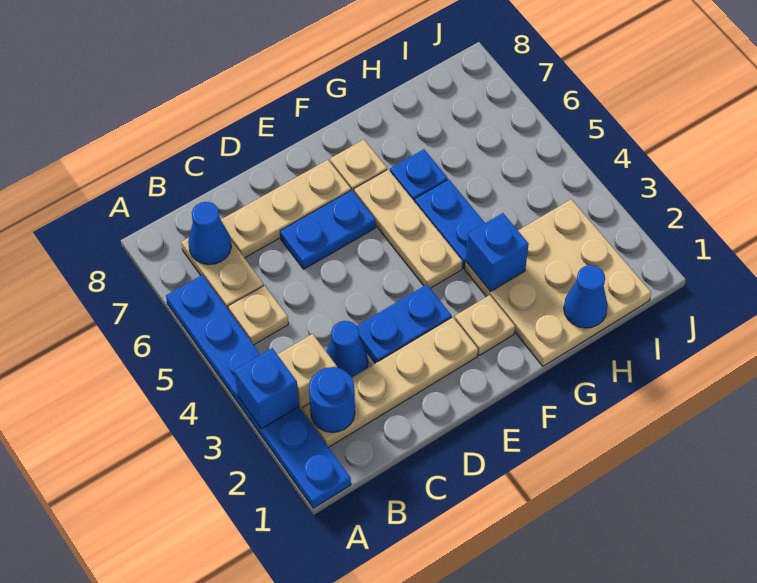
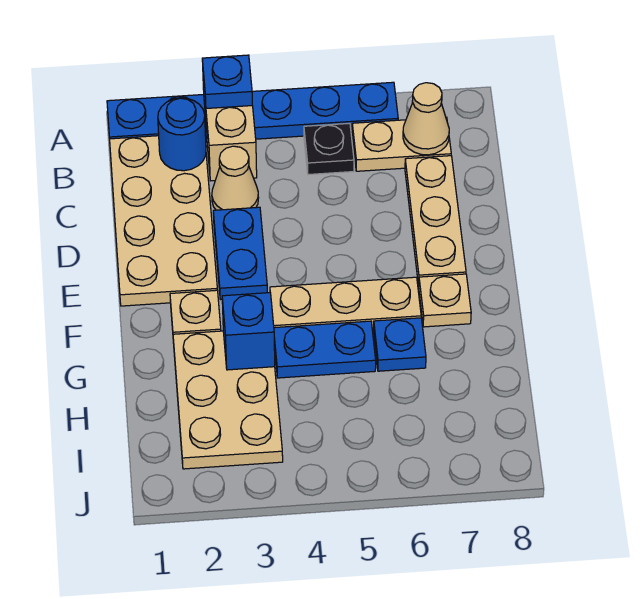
tan plate B2:E2 level 1 -> tan plate B1:E2 level 1
tan plate B5 level 1 -> black plate B5 level 1
blue cone B7 level 2 -> tan cone B7 level 2
blue cone C3 level 1 -> tan cone C3 level 1
blue plate D6:E6 level 1 -> none
tan plate G1:I3 level 1 -> tan plate G2:I3 level 1
blue cone H1 level 2 -> none

